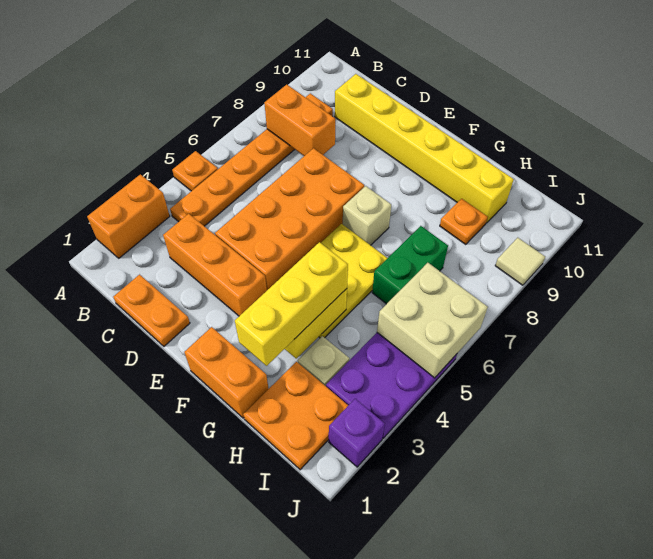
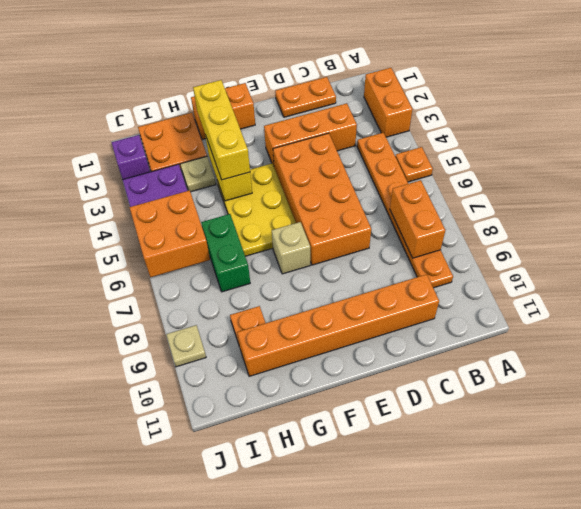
orange brick B8:C8 level 2 -> orange brick B7:B8 level 2
yellow brick C10:H10 level 1 -> orange brick C10:H10 level 1
tan brick I5:J6 level 2 -> orange brick I5:J6 level 2
tan tile J9 level 1 -> tan plate J9 level 1

